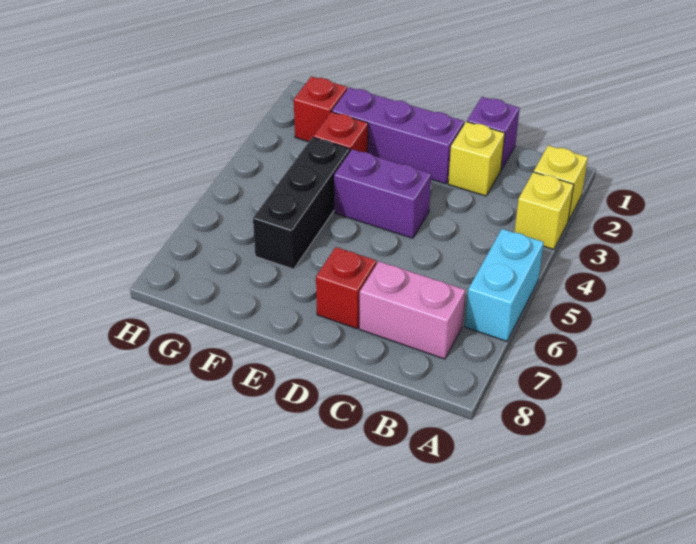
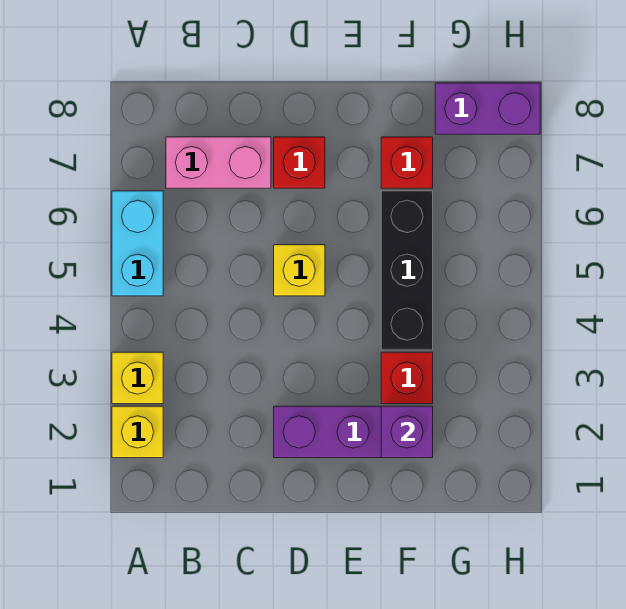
purple brick C1 level 1 -> purple brick F2 level 2
yellow brick C2 level 1 -> yellow brick D5 level 1
purple brick D4:E4 level 1 -> purple brick G8:H8 level 1
red brick G2 level 1 -> red brick F7 level 1

